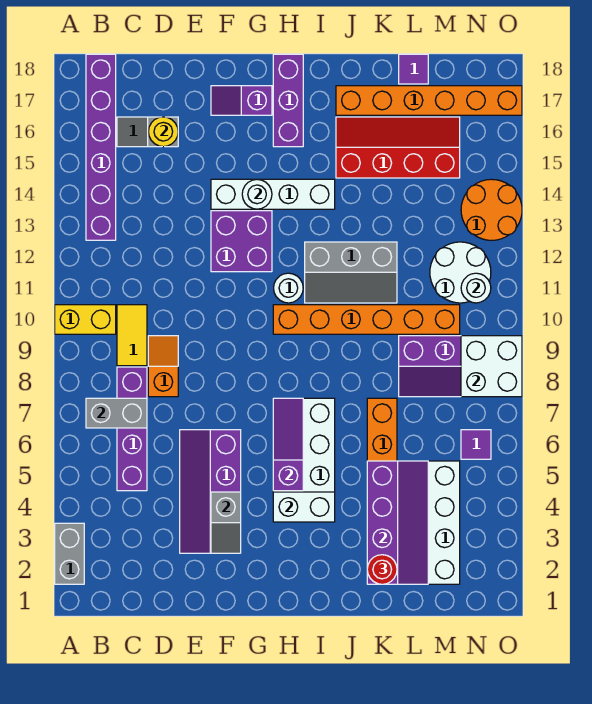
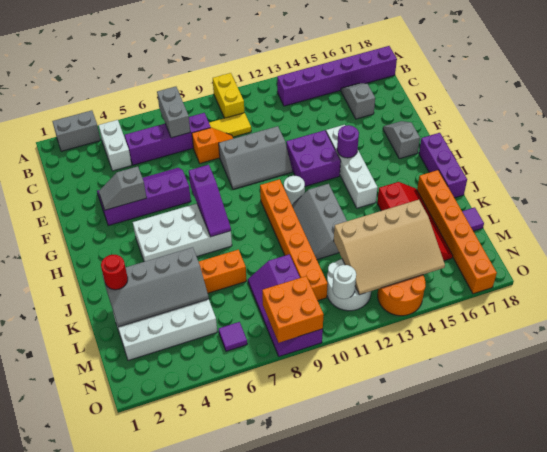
yellow round brick D16 level 2 -> none
none -> grey slope E9:F11 level 1 top E
purple slope F17:G17 level 1 top G -> grey slope F17:G17 level 1 top G
white round brick G14 level 2 -> purple round brick G14 level 2
white brick H4:I4 level 2 -> white brick B4:C4 level 1
purple slope H5:H7 level 2 top 5 -> purple slope G7:I7 level 2 top G
purple brick H16:H18 level 1 -> purple brick H18:J18 level 1
purple slope K2:L5 level 2 top K -> grey slope K2:L5 level 2 top K
none -> tan slope L12:N15 level 2 top L
white brick N8:O9 level 2 -> orange brick N8:O9 level 2

